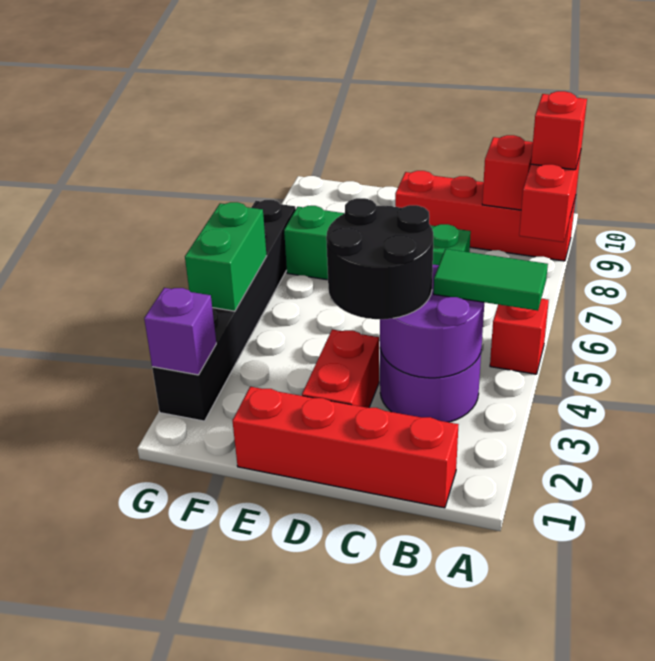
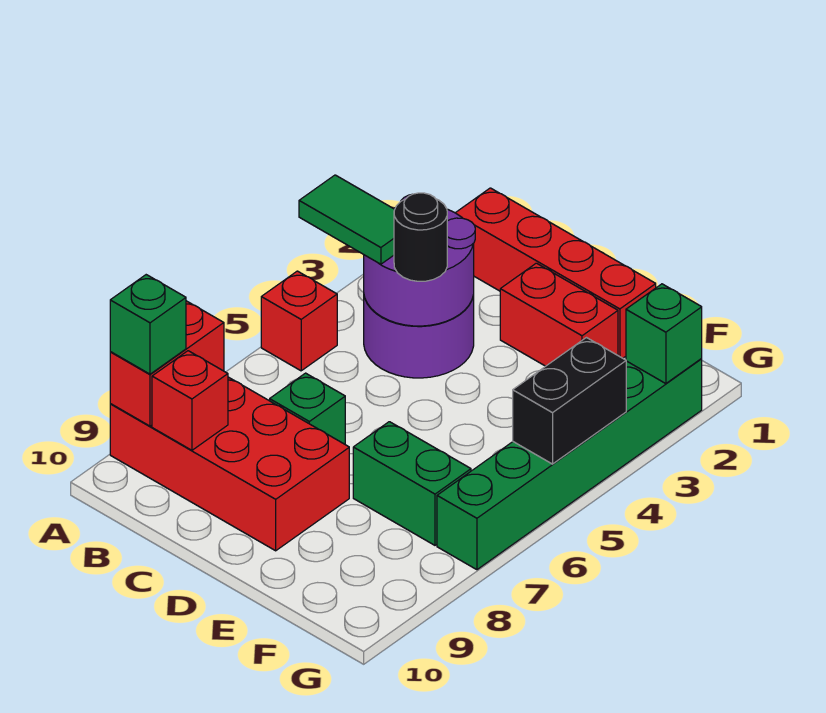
red brick A9:D9 level 1 -> red brick A8:D9 level 1
red brick A9 level 3 -> green brick A9 level 3
black round brick C3:D4 level 3 -> black round brick C4 level 3
red brick D2:D3 level 1 -> red brick D2:E2 level 1
black brick G2:G7 level 1 -> green brick G2:G7 level 1
purple brick G2 level 2 -> green brick G2 level 2
green brick G4:G5 level 2 -> black brick G4:G5 level 2

